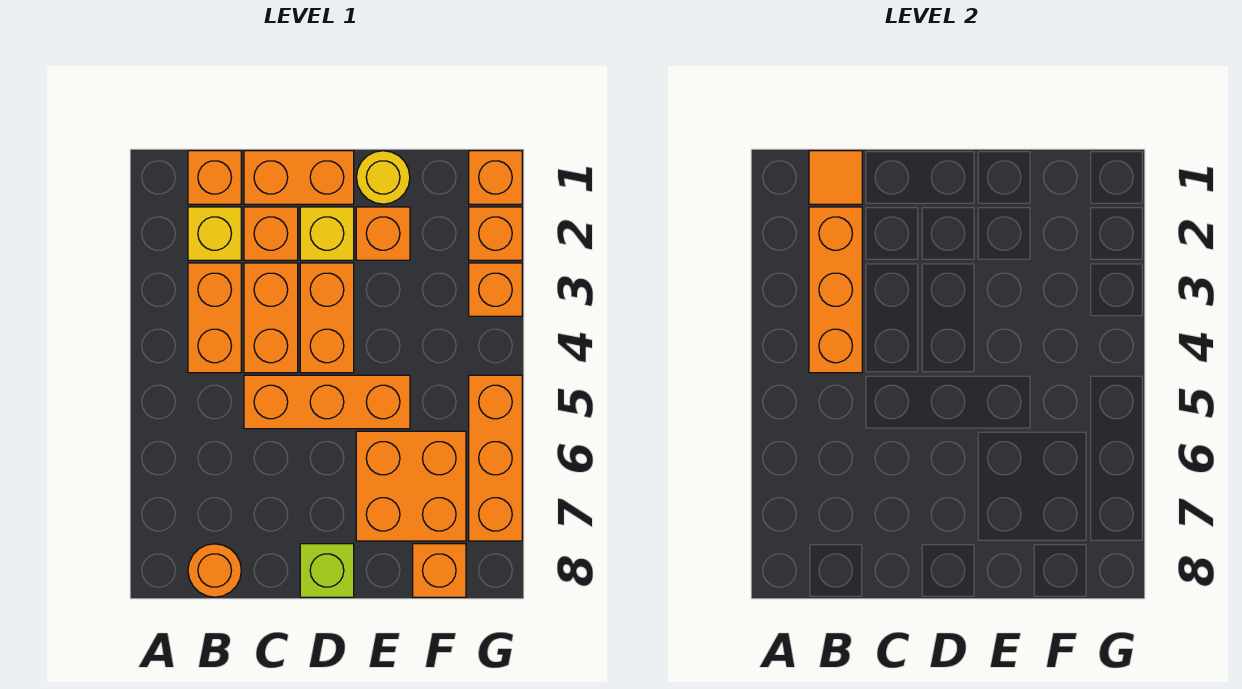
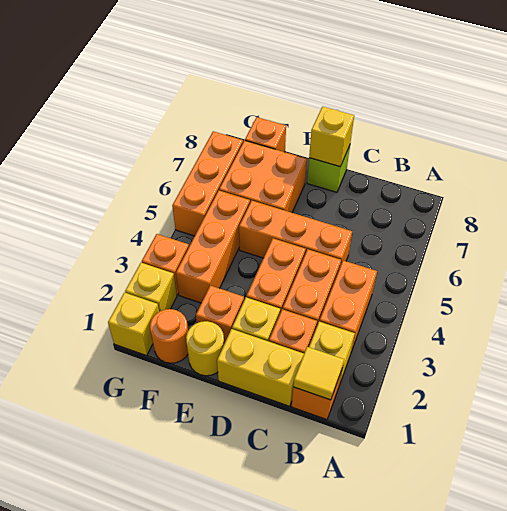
orange tile B1 level 2 -> yellow tile B1 level 2
orange brick B2:B4 level 2 -> orange brick F3:F5 level 1
orange round brick B8 level 1 -> orange round brick F1 level 1
orange brick C1:D1 level 1 -> yellow brick C1:D1 level 1
none -> yellow brick D8 level 2
orange brick G1 level 1 -> yellow brick G1 level 1
orange brick G2 level 1 -> yellow brick G2 level 1

